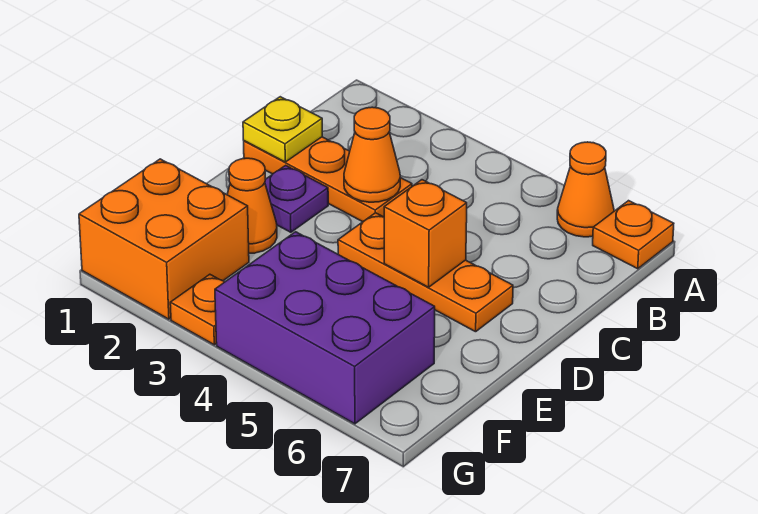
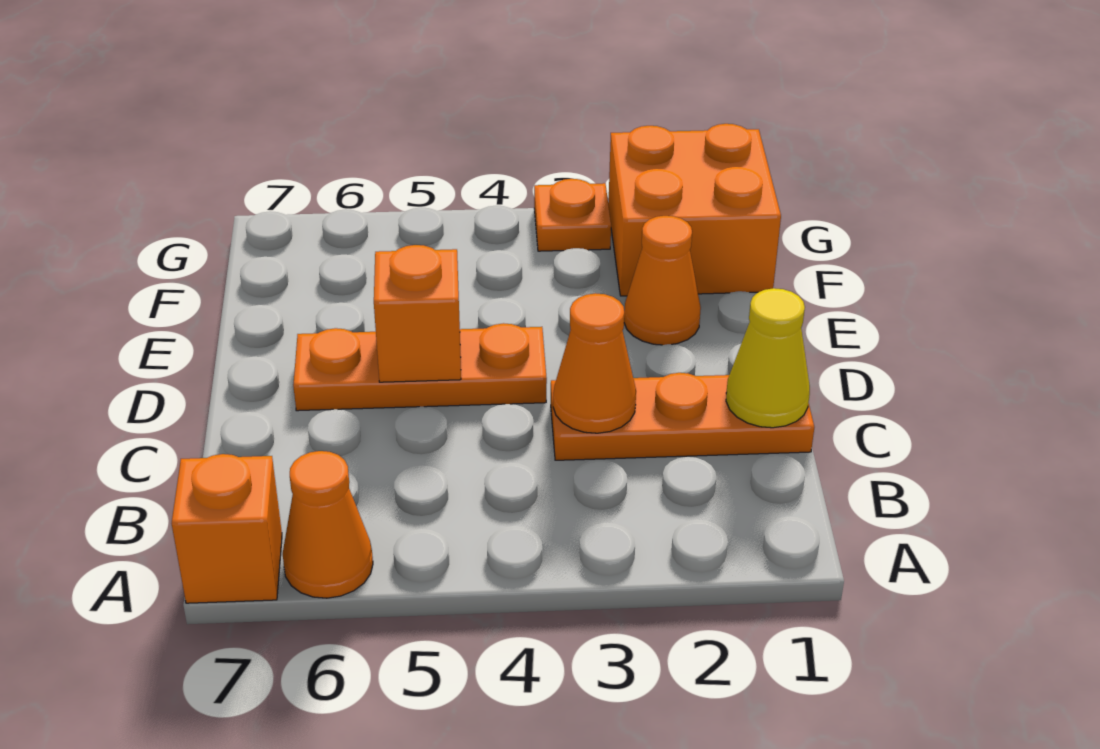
orange plate A7 level 1 -> orange brick A7 level 1
yellow plate C1 level 2 -> yellow cone C1 level 2
purple plate D2 level 1 -> none
purple brick F4:G6 level 1 -> none

